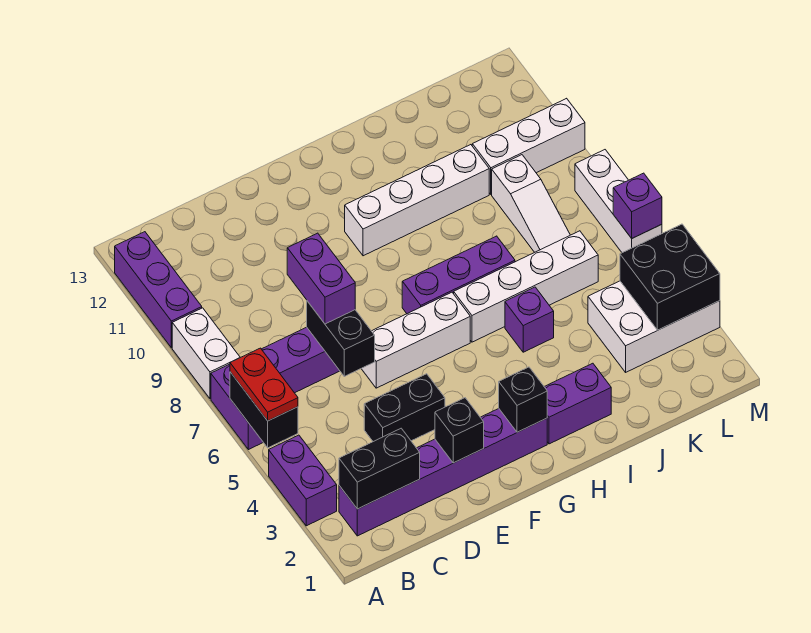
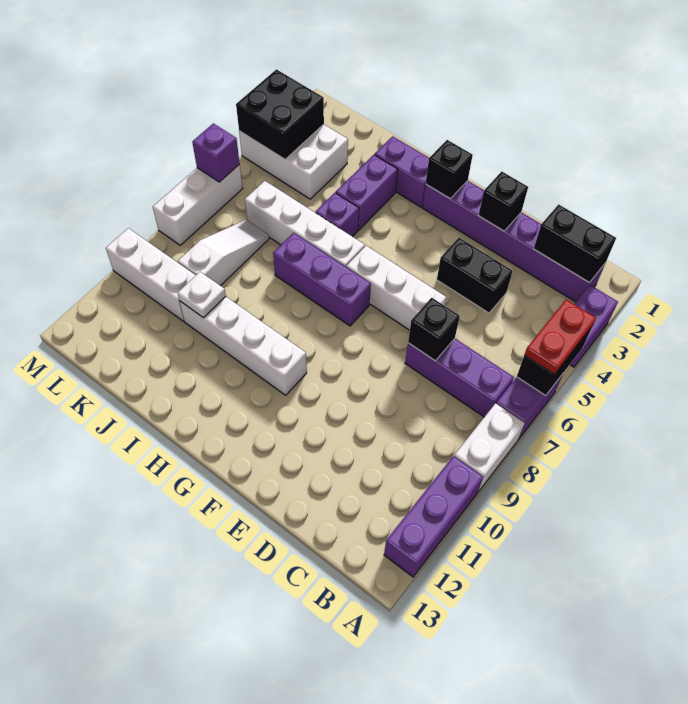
black brick D6:D7 level 2 -> black brick D7 level 2
purple brick D7:D8 level 3 -> purple brick I3:I4 level 1
none -> white plate J10 level 2

